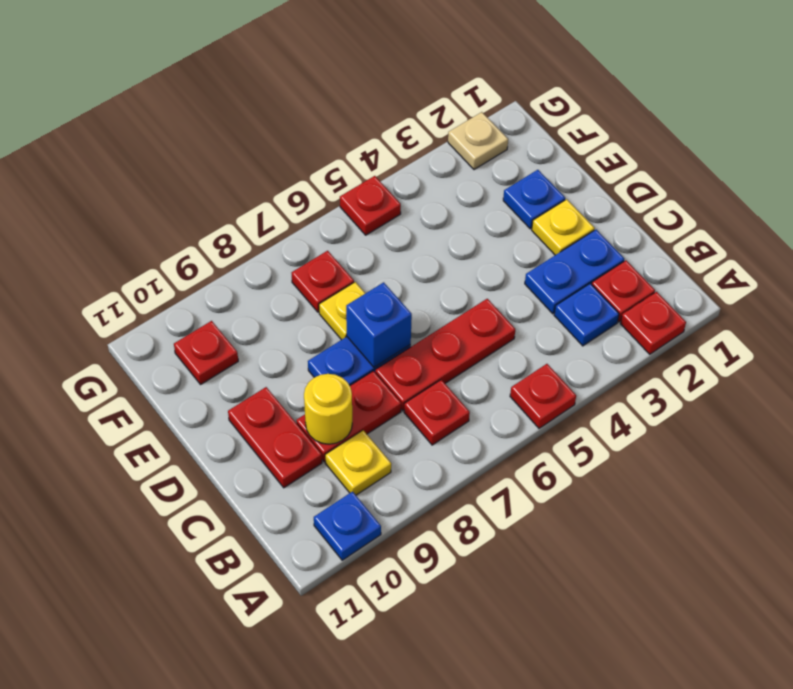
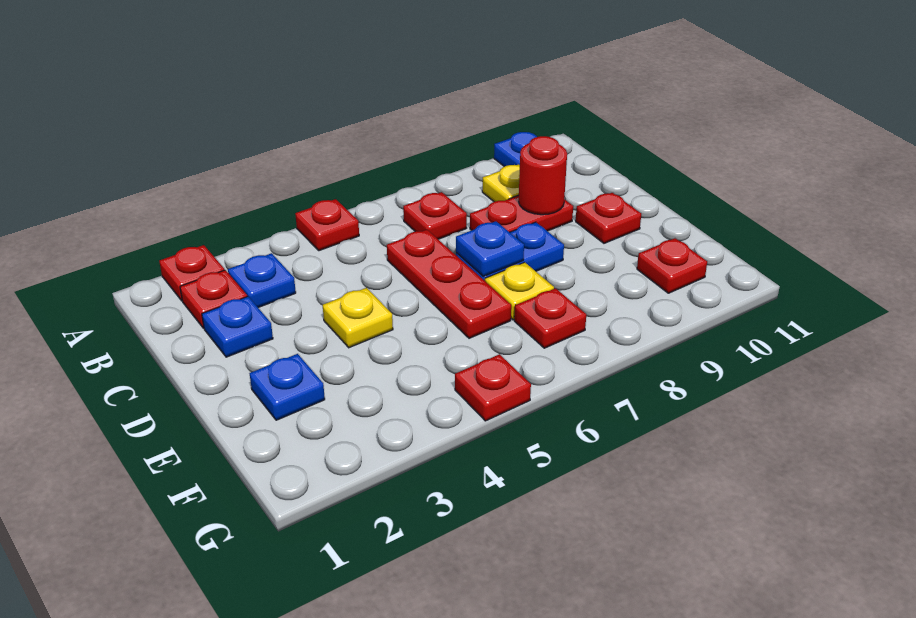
blue plate C2:C3 level 1 -> blue plate C2 level 1
red plate C5:C7 level 1 -> red plate C6:E6 level 1
yellow round brick C9 level 2 -> red round brick C9 level 2
red plate C10:D10 level 1 -> red plate D10 level 1
yellow plate D2 level 1 -> yellow plate D4 level 1
blue brick D7 level 2 -> blue plate D7 level 2
tan plate G2 level 1 -> none

